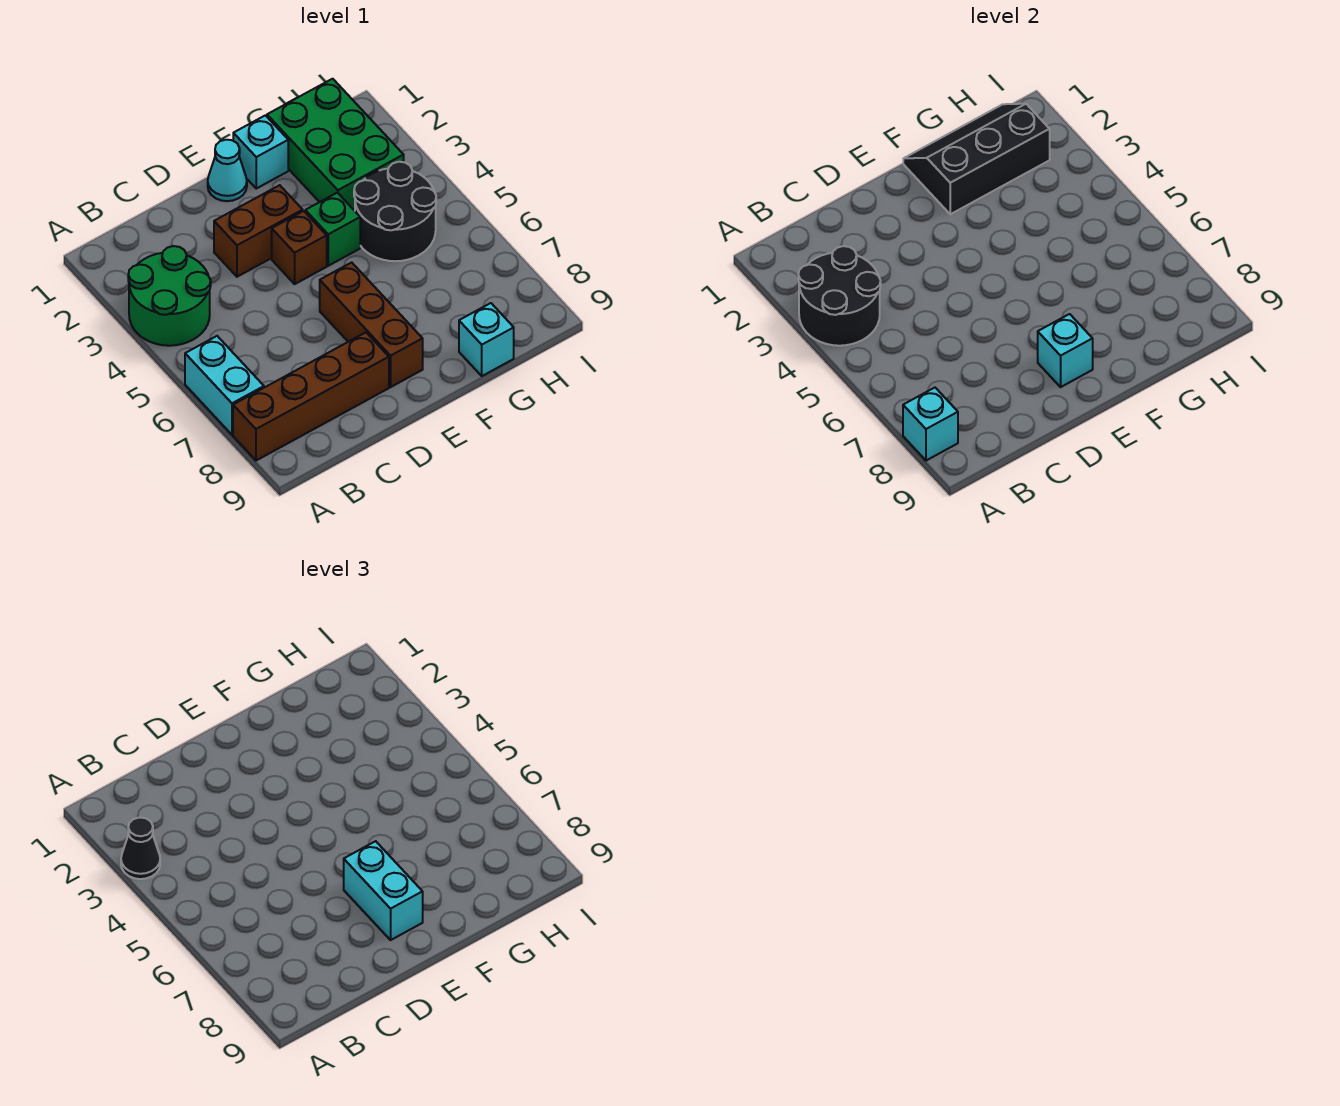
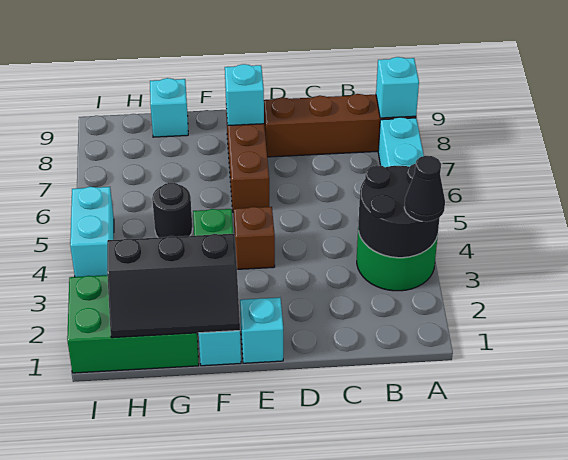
brown brick D3:E3 level 1 -> none
cyan cone E1 level 1 -> cyan brick E1 level 1
cyan brick E7:E8 level 3 -> cyan brick I4:I5 level 1
green brick G1:H3 level 1 -> green brick G1:I2 level 1
black round brick G4:H5 level 1 -> black round brick G5 level 1

